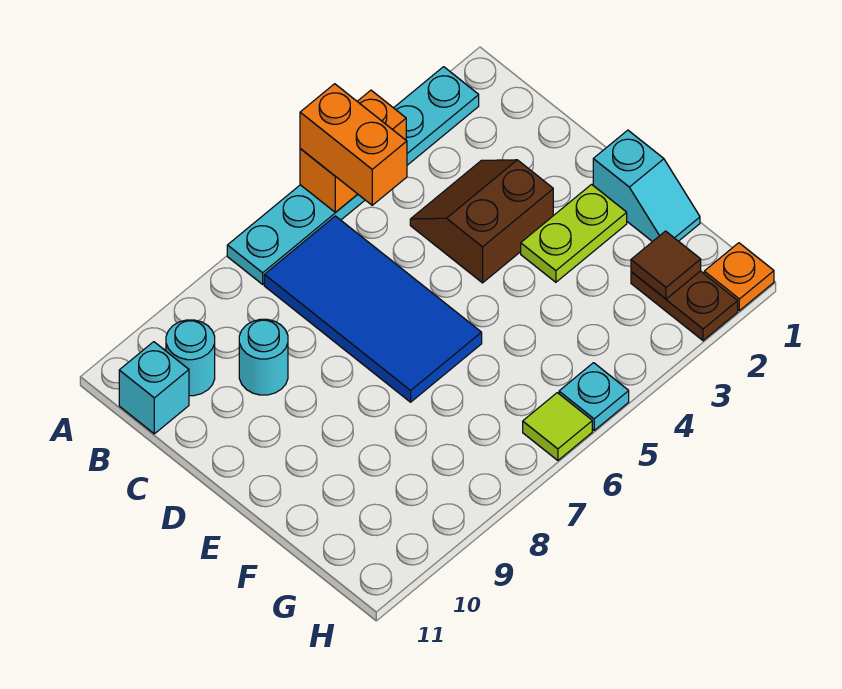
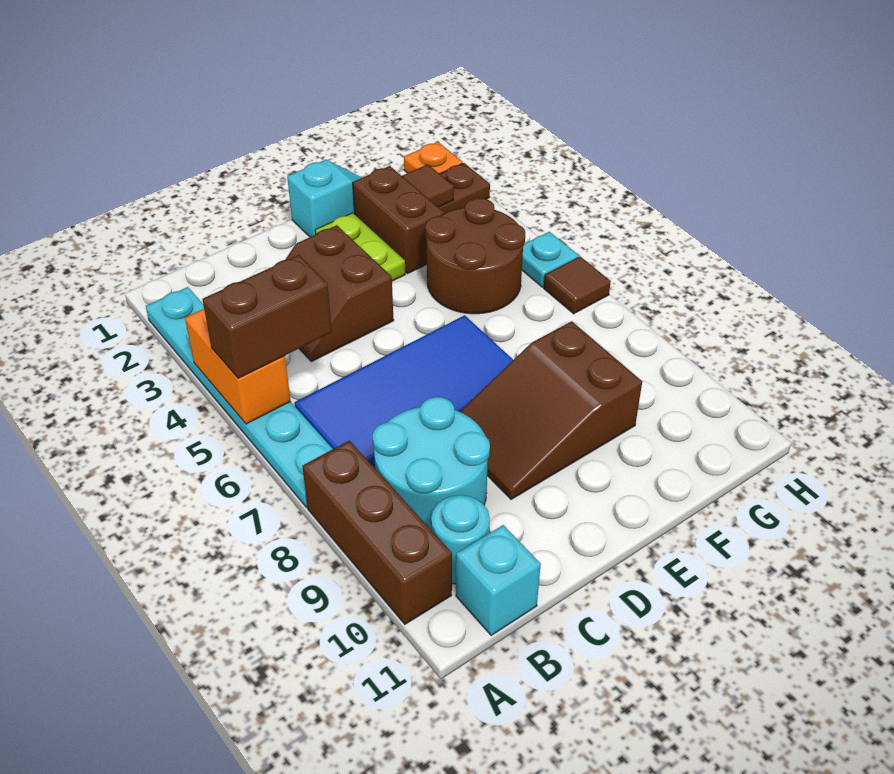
orange brick A5:B5 level 3 -> brown brick A5:B5 level 3
none -> brown brick A8:A10 level 1
cyan round brick C9 level 1 -> cyan round brick B8:C9 level 1
none -> brown slope D8:F9 level 1 top F
none -> brown brick F2:F3 level 1
none -> brown round brick F4:G5 level 1
lime tile H6 level 1 -> brown tile H6 level 1

